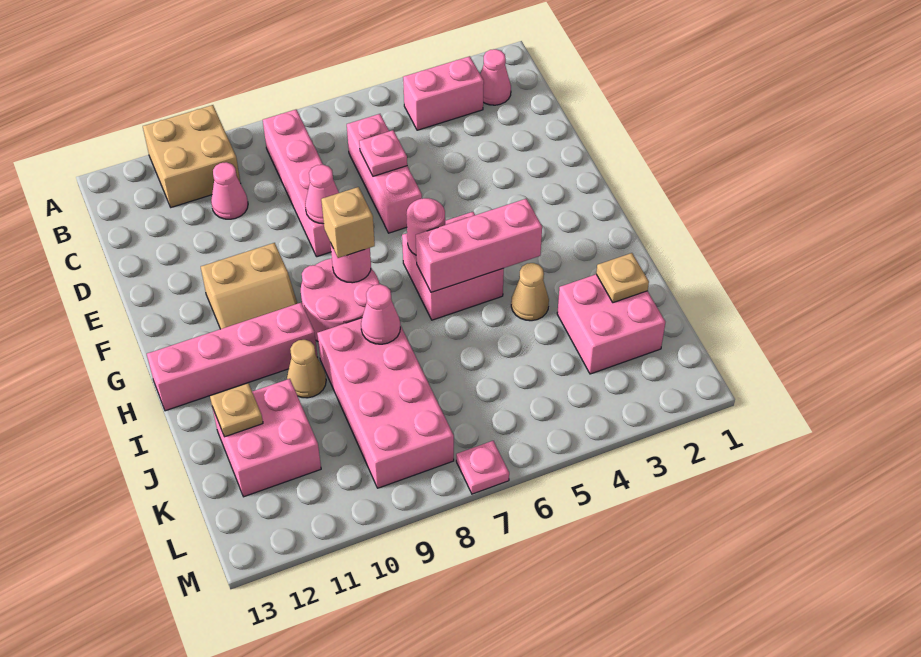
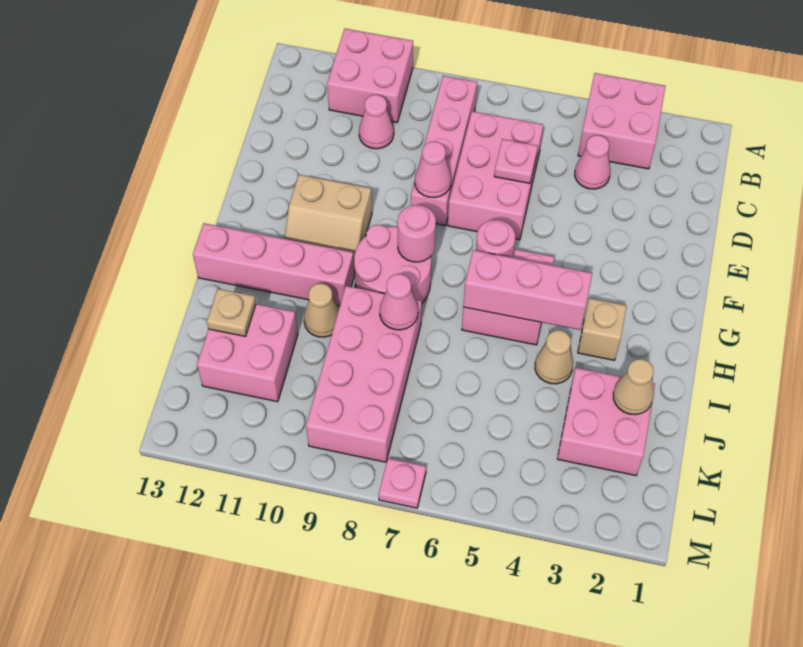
tan brick A10:B11 level 1 -> pink brick A10:B11 level 1
pink cone B2 level 1 -> pink cone C4 level 1
pink brick B3:B4 level 1 -> pink brick A3:B4 level 1
pink brick C6:E6 level 1 -> pink brick C6:E7 level 1
tan brick G8 level 3 -> tan brick H3 level 1
tan plate J2 level 2 -> tan cone J2 level 2

